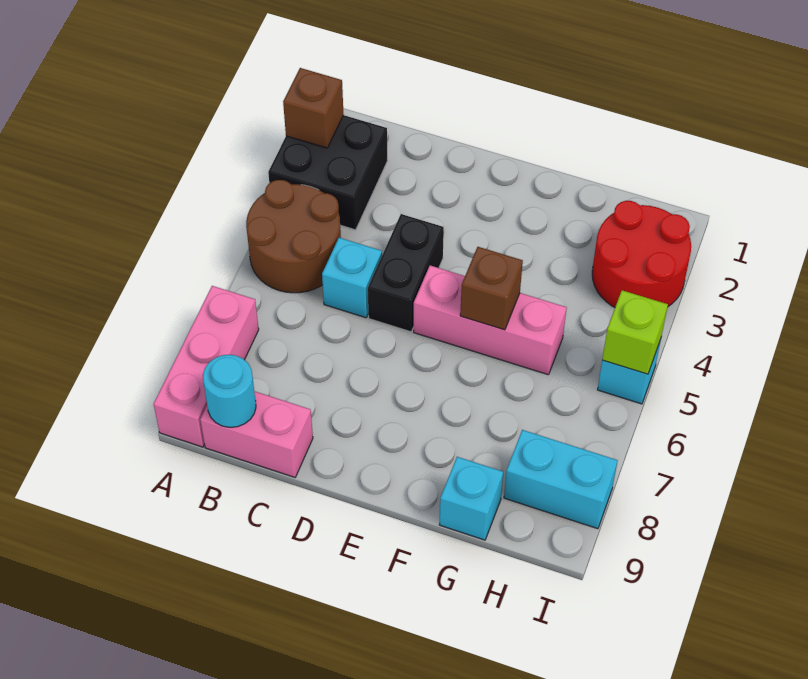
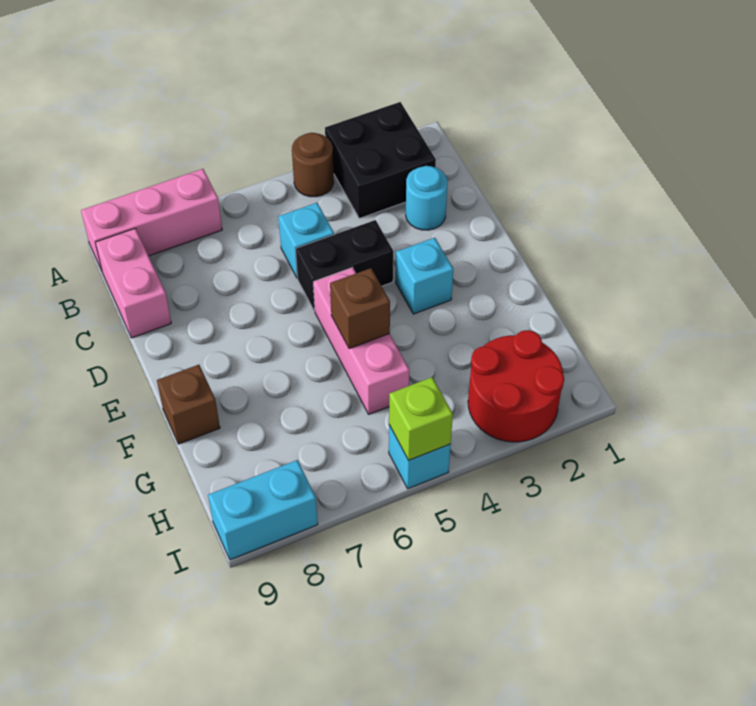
brown brick A2 level 2 -> brown brick F9 level 1
brown round brick A4:B5 level 1 -> brown round brick A4 level 1
cyan round brick B9 level 2 -> cyan round brick C2 level 1
cyan brick G9 level 1 -> cyan brick E3 level 1
cyan brick H8:I8 level 1 -> cyan brick I8:I9 level 1

